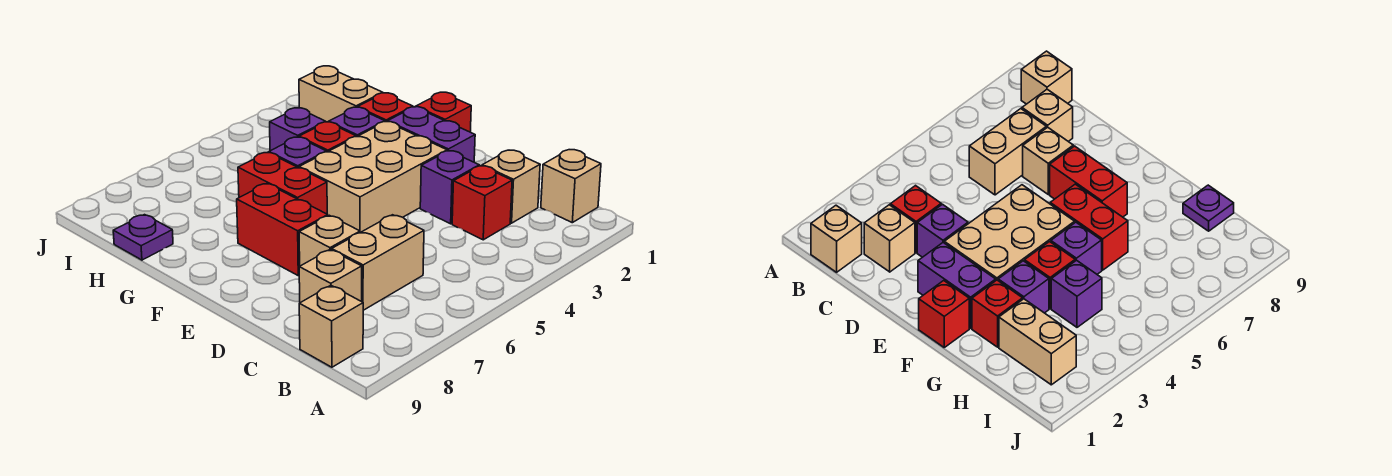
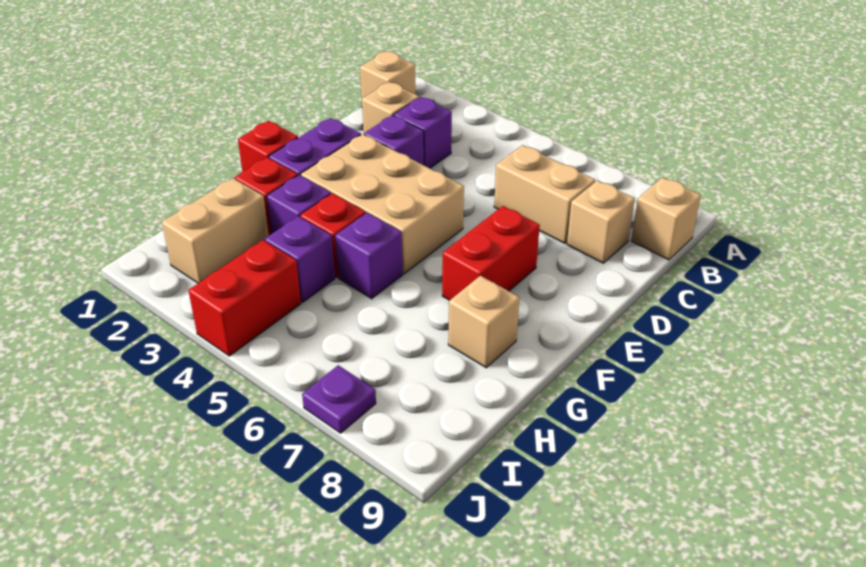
red brick C3 level 1 -> purple brick C3 level 1
tan brick D7 level 1 -> tan brick G8 level 1
red brick F6:G6 level 1 -> red brick I4:J4 level 1
purple plate H9 level 1 -> purple plate J7 level 1

